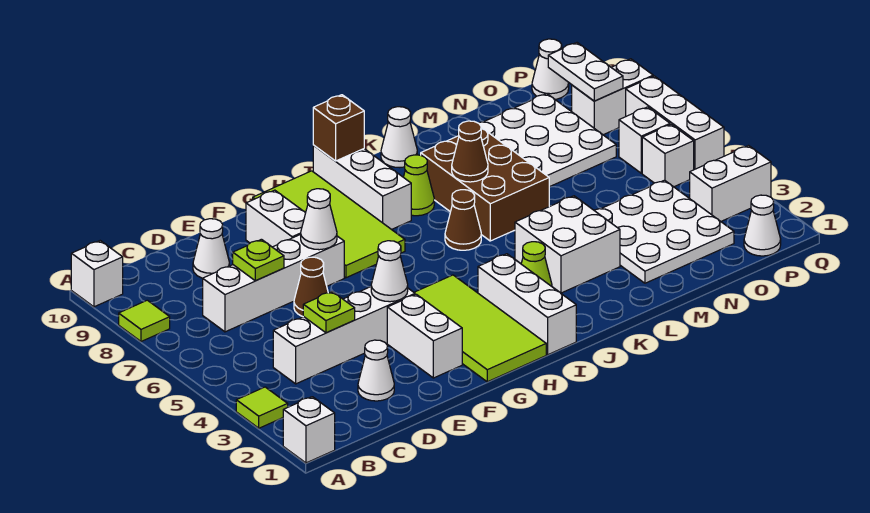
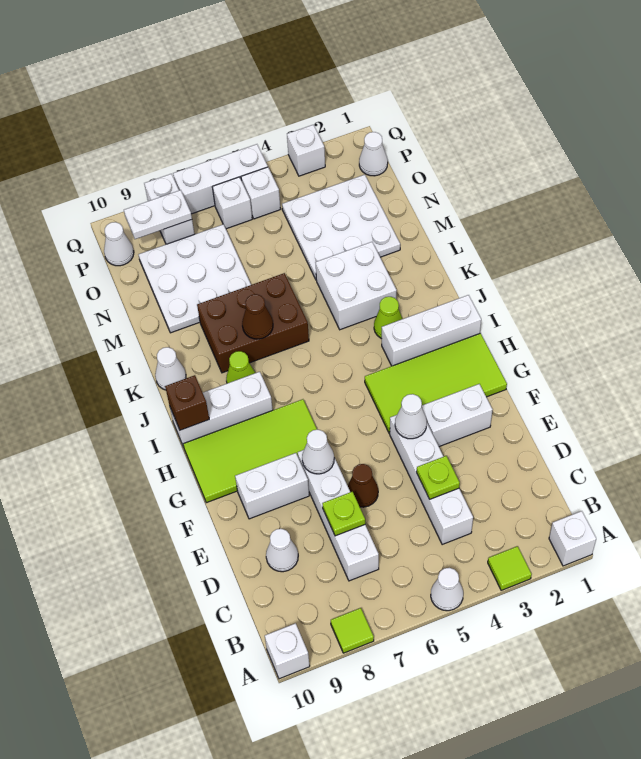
white cone D2 level 1 -> white cone A5 level 1
brown cone J6 level 1 -> none
white brick P3:Q3 level 1 -> white brick Q3 level 1

